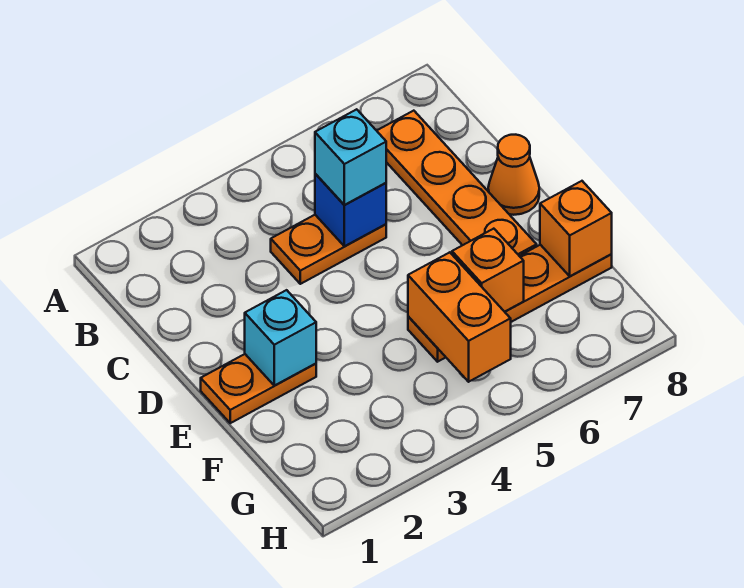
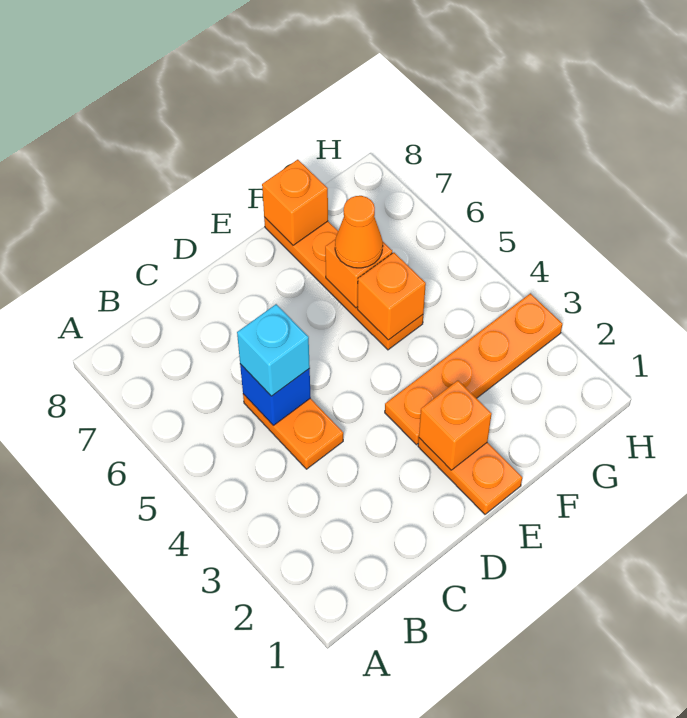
orange plate B7:E7 level 1 -> orange plate E3:H3 level 1
orange cone D8 level 1 -> orange cone F6 level 3
cyan brick E2 level 2 -> orange brick E2 level 2
orange brick F5:G5 level 2 -> orange brick F5 level 2

